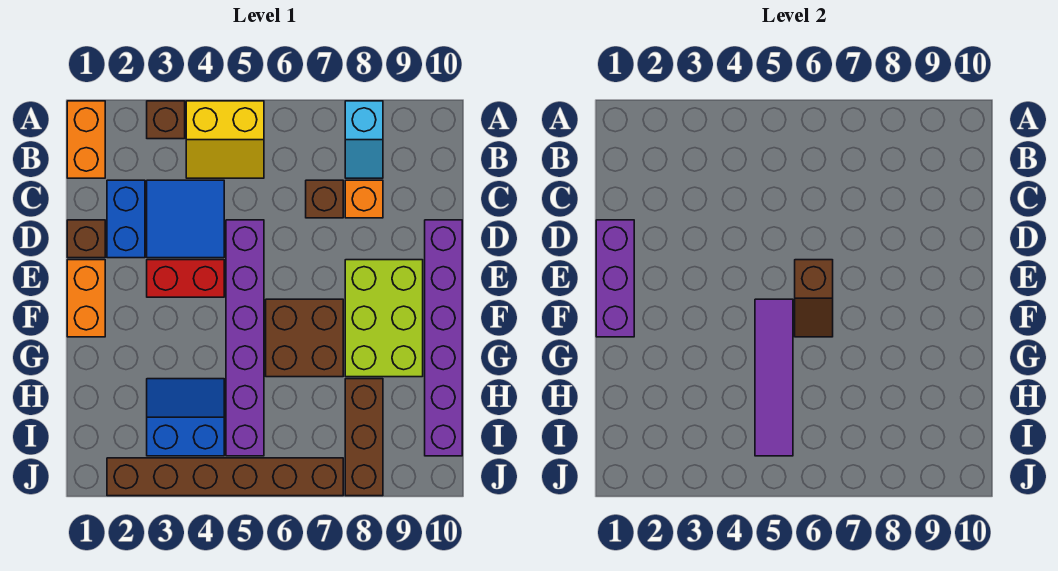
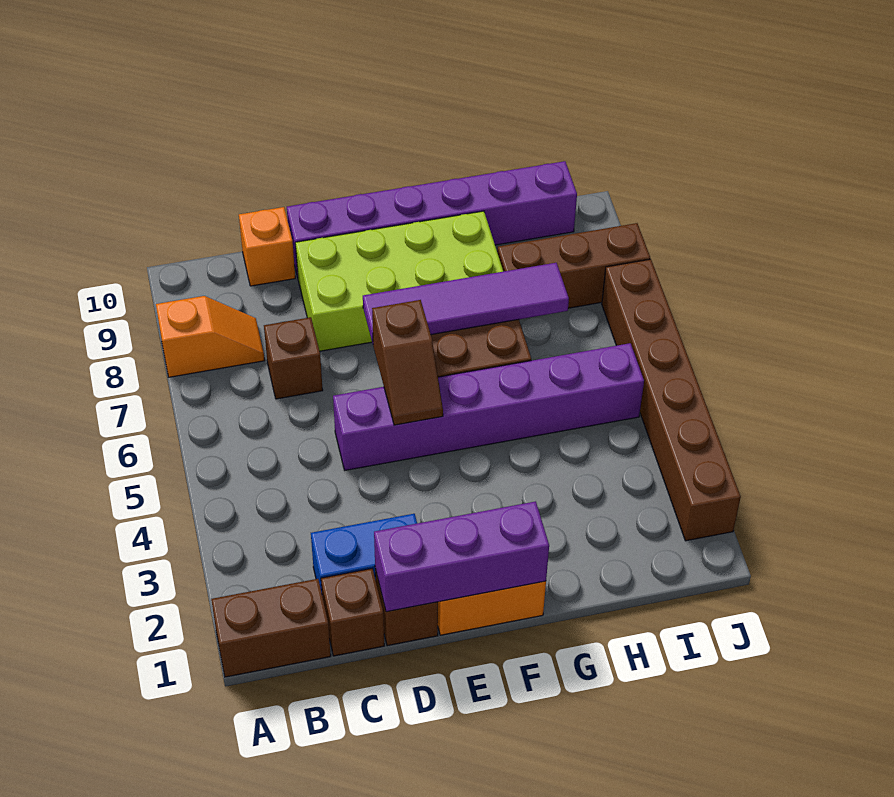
orange brick A1:B1 level 1 -> brown brick A1:B1 level 1
brown brick A3 level 1 -> brown brick C1 level 1
yellow slope A4:B5 level 1 top A -> none
cyan slope A8:B8 level 1 top A -> orange slope A8:B8 level 1 top A
blue tile C3:D4 level 1 -> none
orange brick C8 level 1 -> orange brick C10 level 1
red brick E3:E4 level 1 -> none
brown slope E6:F6 level 2 top E -> brown slope E5:E6 level 2 top 6
lime brick E8:G9 level 1 -> lime brick D8:G9 level 1
purple tile F5:I5 level 2 -> purple tile E7:H7 level 2
blue slope H3:I4 level 1 top I -> none

